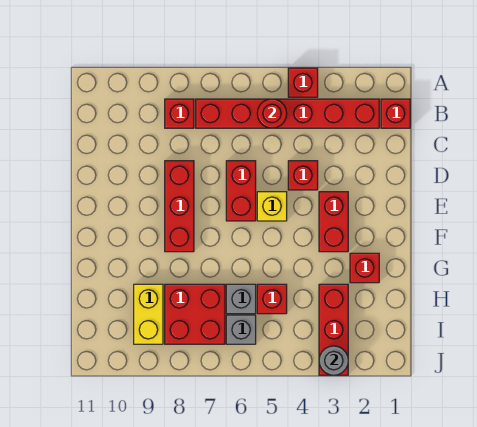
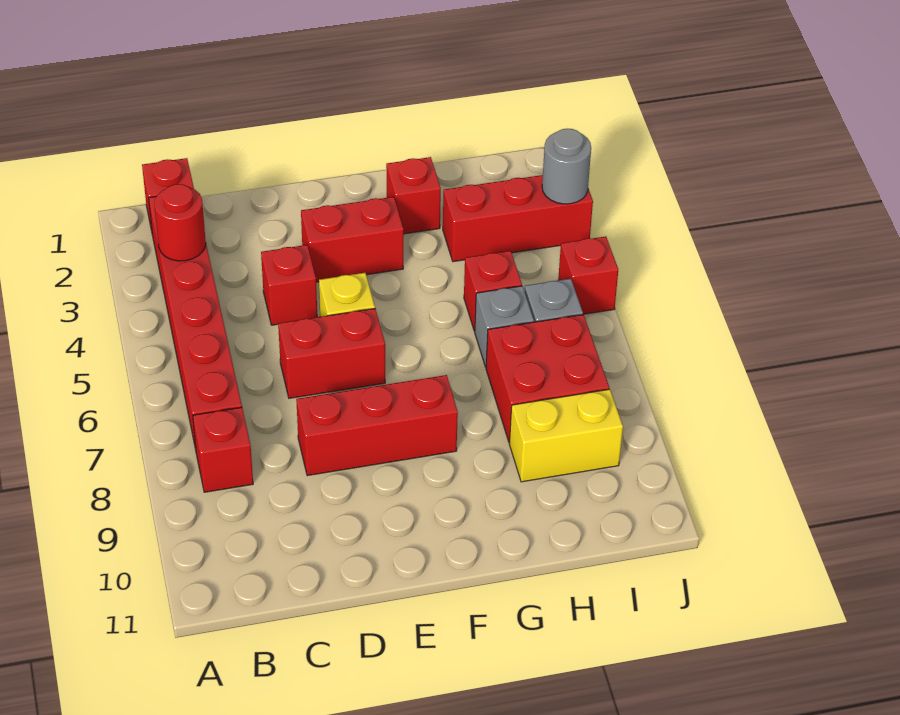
red brick A4 level 1 -> red brick J5 level 1
red round brick B5 level 2 -> red round brick B3 level 2

